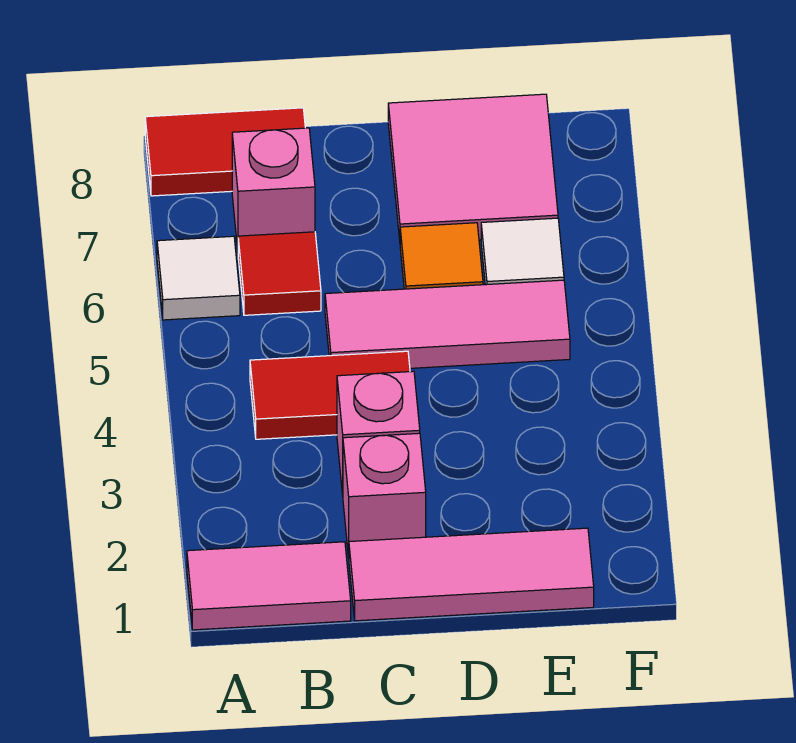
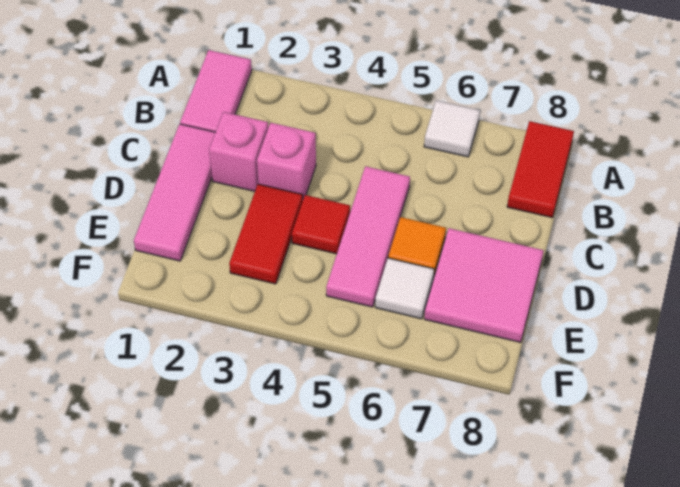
red tile B4:C4 level 1 -> red tile D3:E3 level 1
red tile B6 level 1 -> red tile D4 level 1
pink brick B7 level 1 -> none

